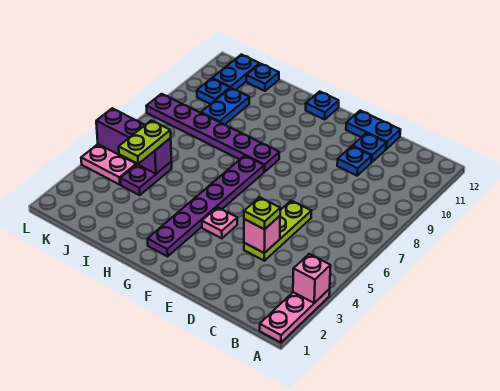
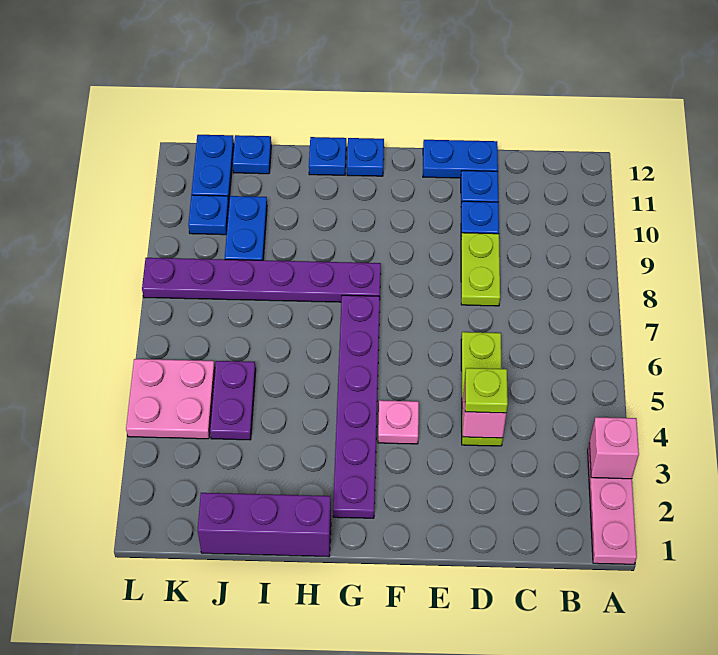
none -> blue plate H12 level 1
lime plate J4:J5 level 3 -> lime plate D8:D9 level 1
purple brick J5:L5 level 2 -> purple brick H1:J1 level 1

